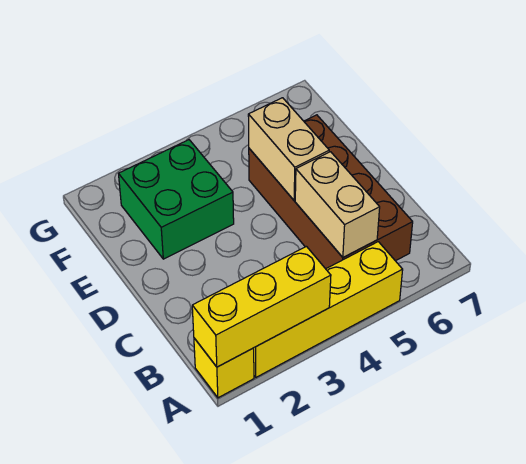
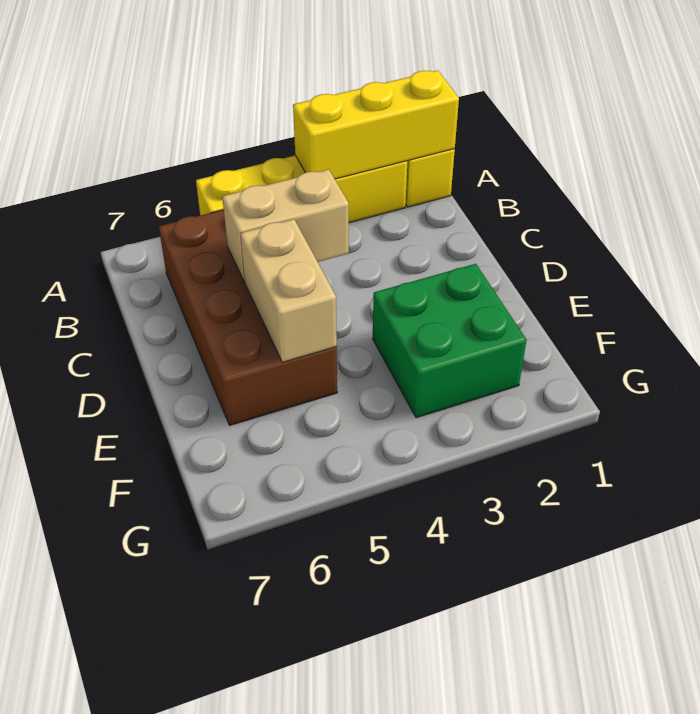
tan brick B5:C5 level 2 -> tan brick C4:C5 level 2

